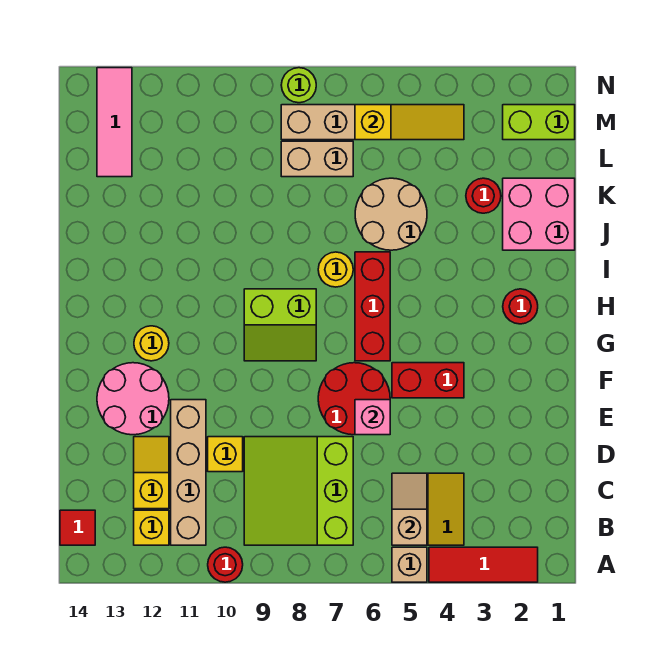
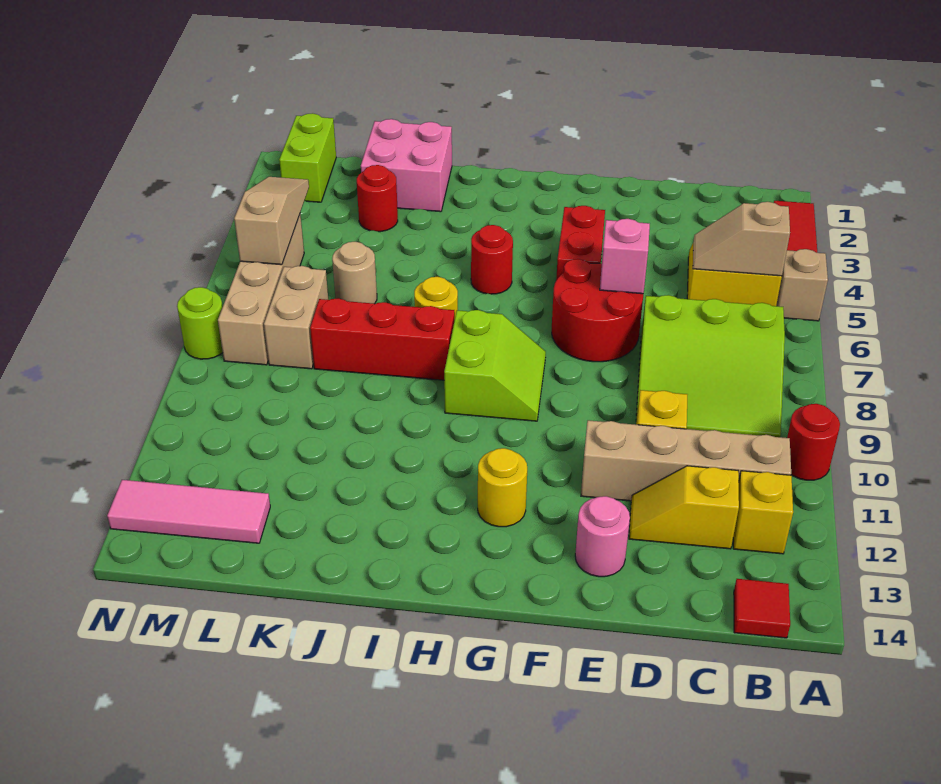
pink round brick E12:F13 level 1 -> pink round brick E13 level 1
red brick G6:I6 level 1 -> red brick I8:K8 level 1
red round brick H2 level 1 -> red round brick H5 level 1
tan round brick J5:K6 level 1 -> tan round brick K6 level 1
yellow slope M4:M6 level 2 top 6 -> tan slope M4:M6 level 2 top 6

